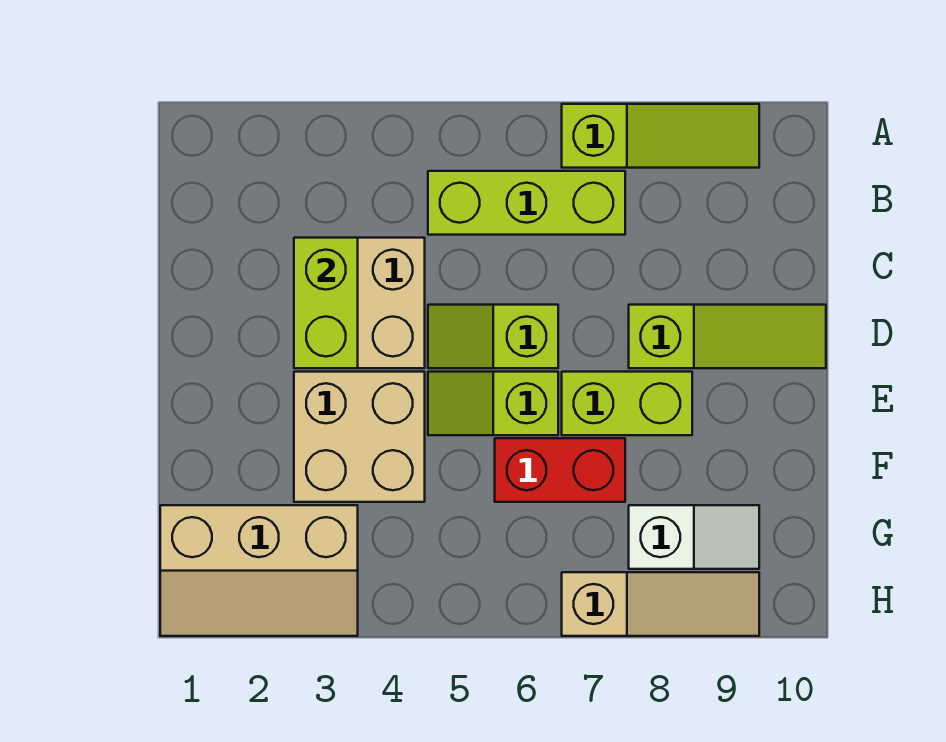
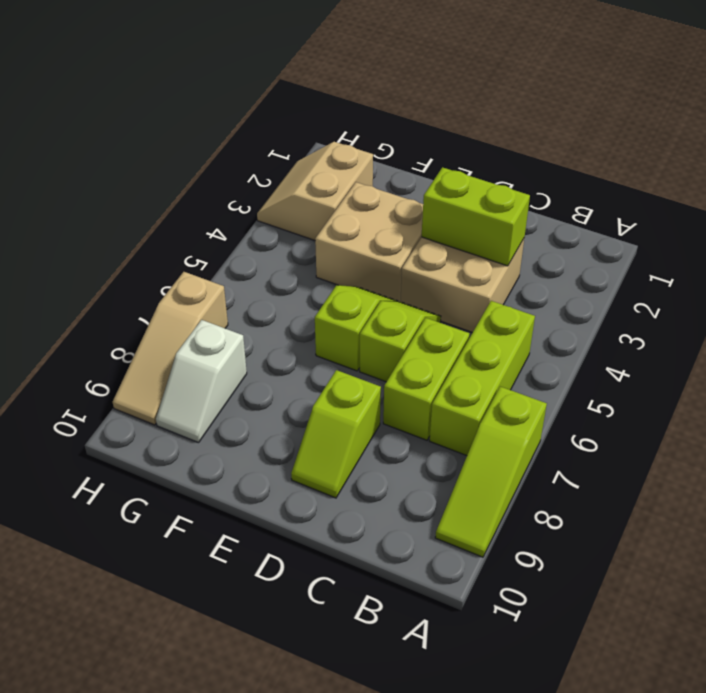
lime slope D8:D10 level 1 top 8 -> lime slope D8:D9 level 1 top 8
lime brick E7:E8 level 1 -> lime brick C6:C7 level 1
red brick F6:F7 level 1 -> none
tan slope G1:H3 level 1 top G -> tan slope G2:H3 level 1 top G

